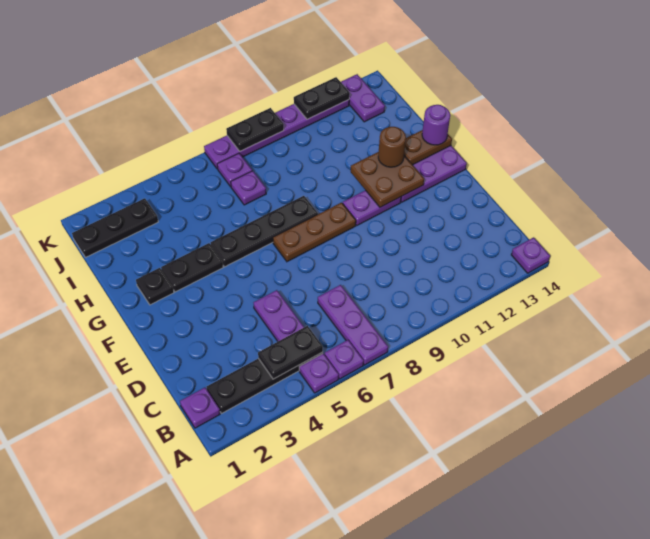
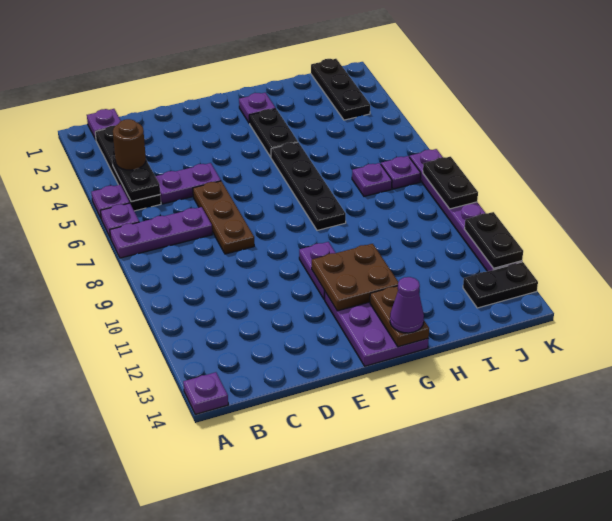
brown plate F7:F9 level 1 -> brown plate D6:D8 level 1
black plate G2 level 1 -> purple plate G2 level 1
brown round brick G12 level 3 -> brown round brick B4 level 3
purple round brick G14 level 3 -> purple cone G14 level 3
purple plate J13:K13 level 1 -> black plate J13:K13 level 1

